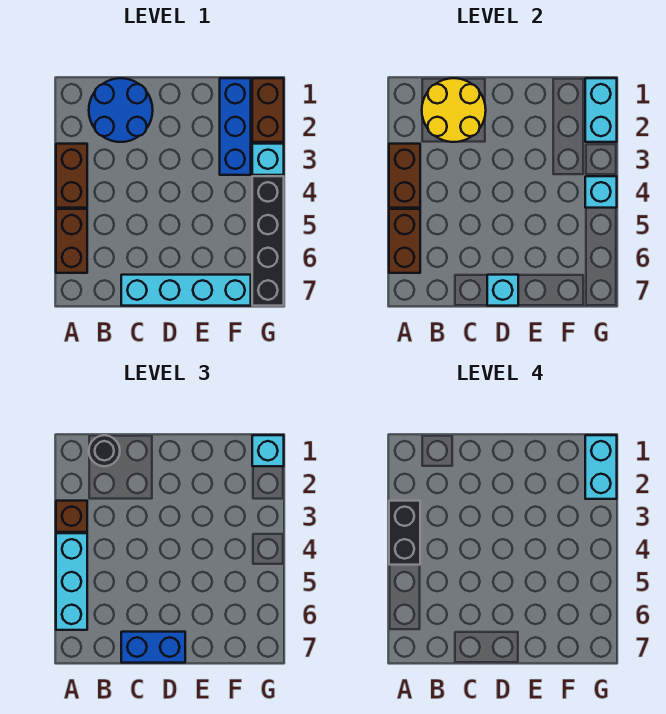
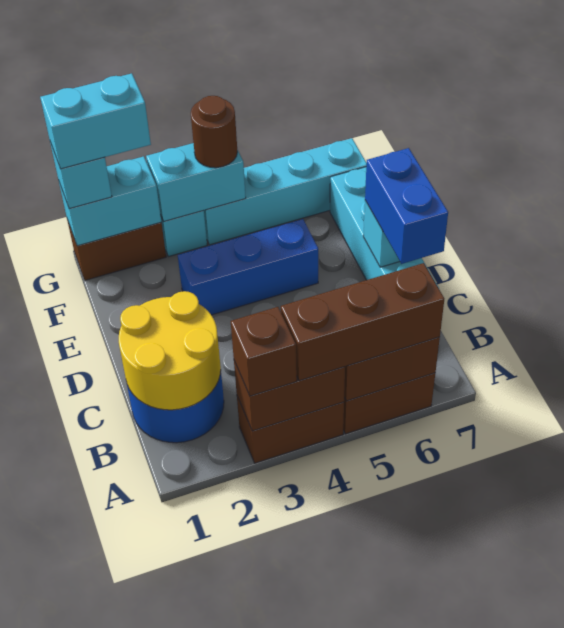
black brick A3:A4 level 4 -> none
cyan brick A4:A6 level 3 -> brown brick A4:A6 level 3
black round brick B1 level 3 -> none
blue brick F1:F3 level 1 -> blue brick E3:E5 level 1
black brick G4:G7 level 1 -> cyan brick G4:G7 level 1
cyan brick G4 level 2 -> cyan brick G3:G4 level 2
none -> brown round brick G4 level 3

